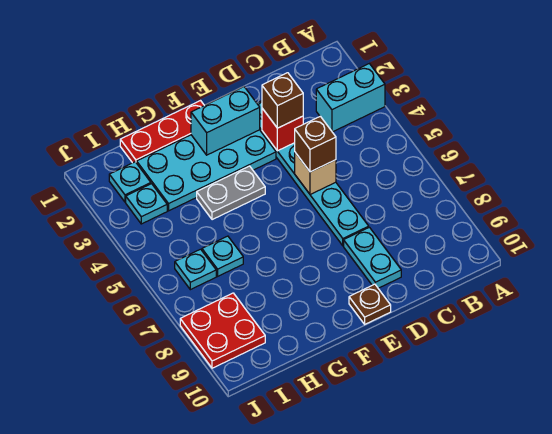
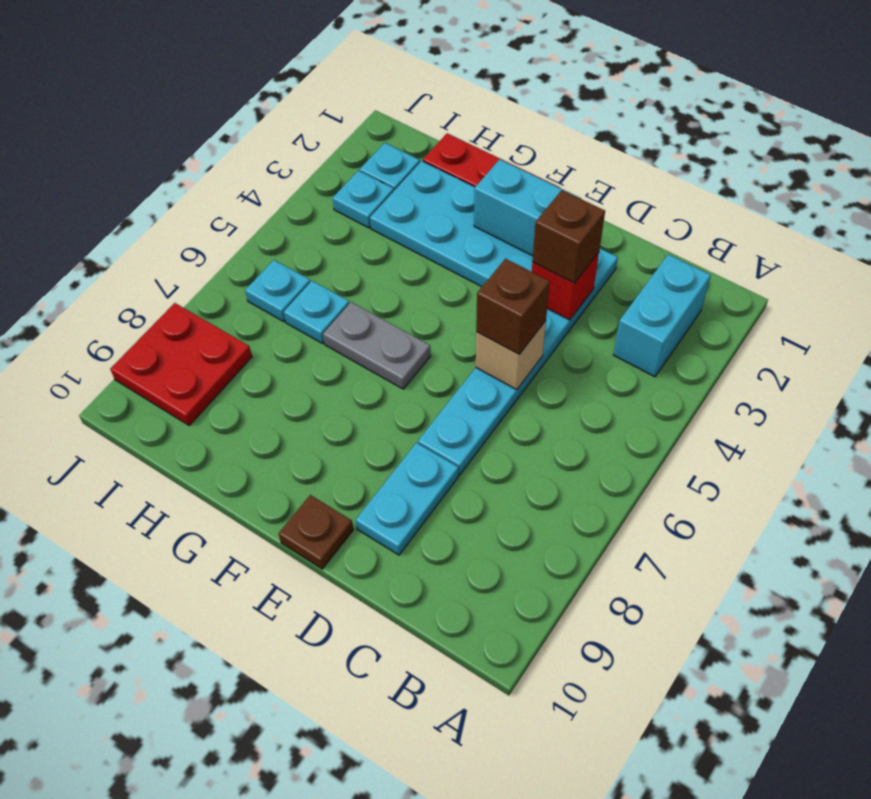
cyan brick A3:B3 level 1 -> cyan brick B2:B3 level 1
grey plate F4:G4 level 1 -> grey plate F6:G6 level 1

